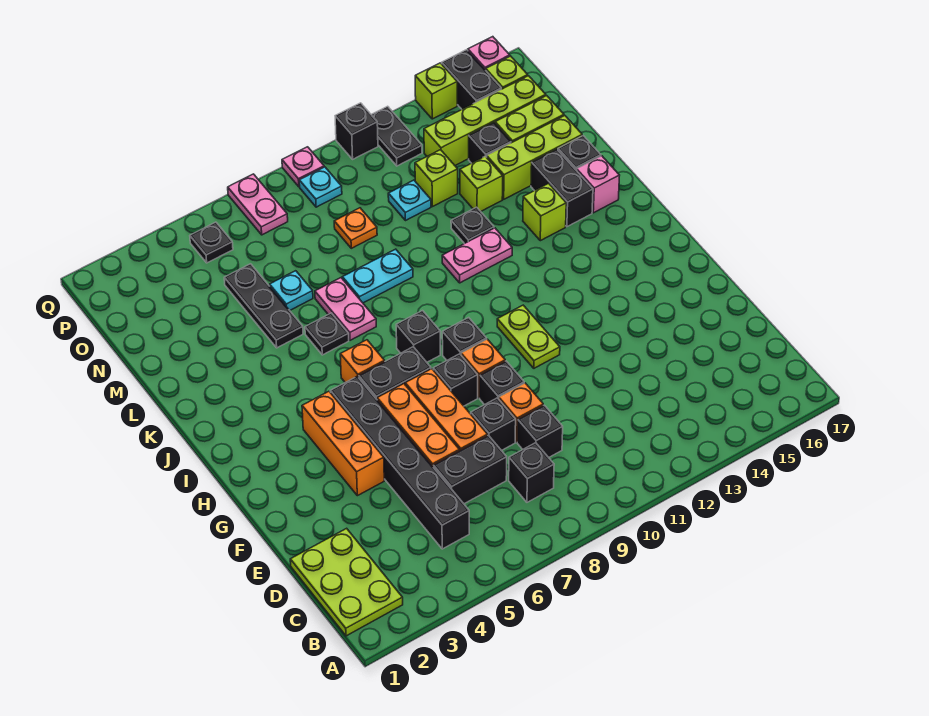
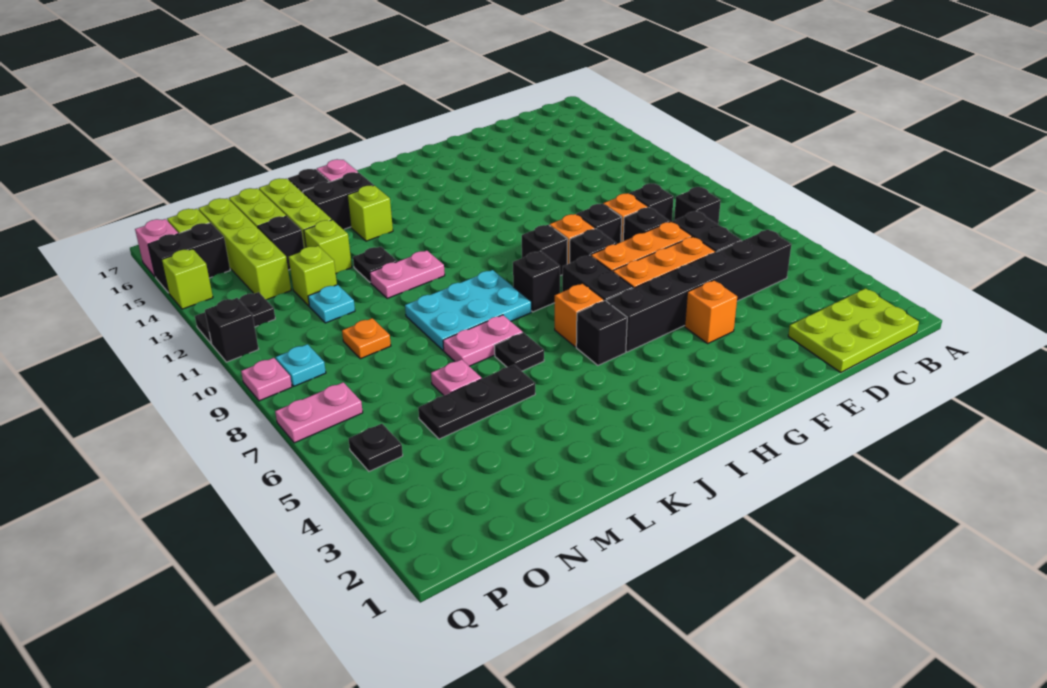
orange brick F4:H4 level 1 -> orange brick F4 level 1
lime plate G11:H11 level 1 -> none
none -> black brick I5 level 1
pink plate K11:K12 level 1 -> pink plate K11:L11 level 1
cyan plate L8:L9 level 1 -> cyan plate J8:L9 level 1
cyan plate M6 level 1 -> pink plate M6 level 1

